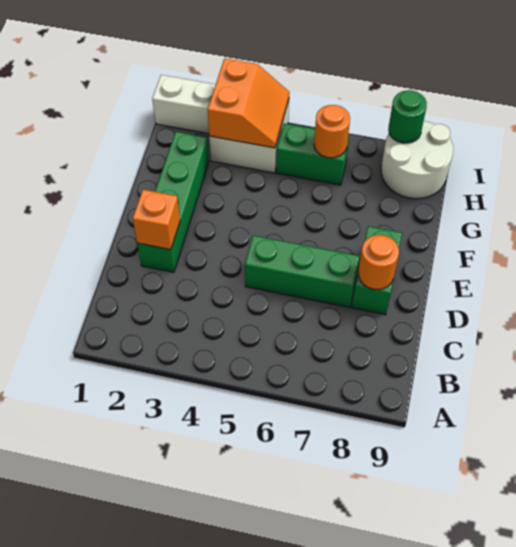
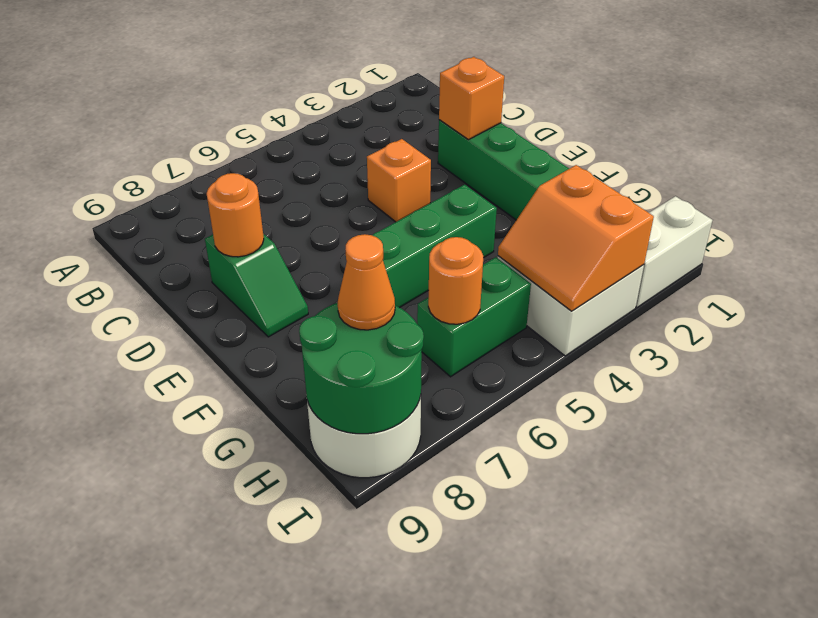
none -> orange brick D4 level 1
green brick D5:D7 level 1 -> green brick F4:F6 level 1
green brick D8:E8 level 1 -> green slope D8:E8 level 1 top D
none -> orange cone H8 level 3
green round brick I8 level 2 -> green round brick H8:I9 level 2

